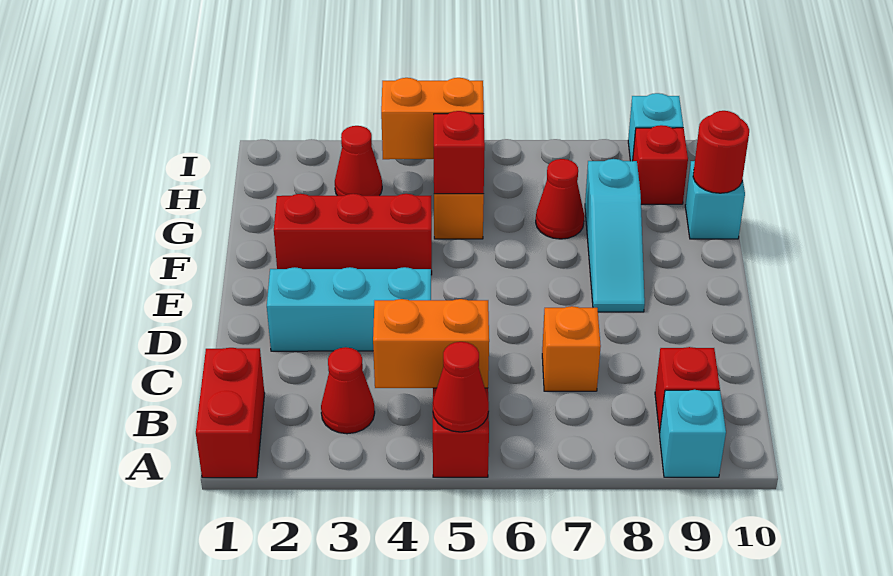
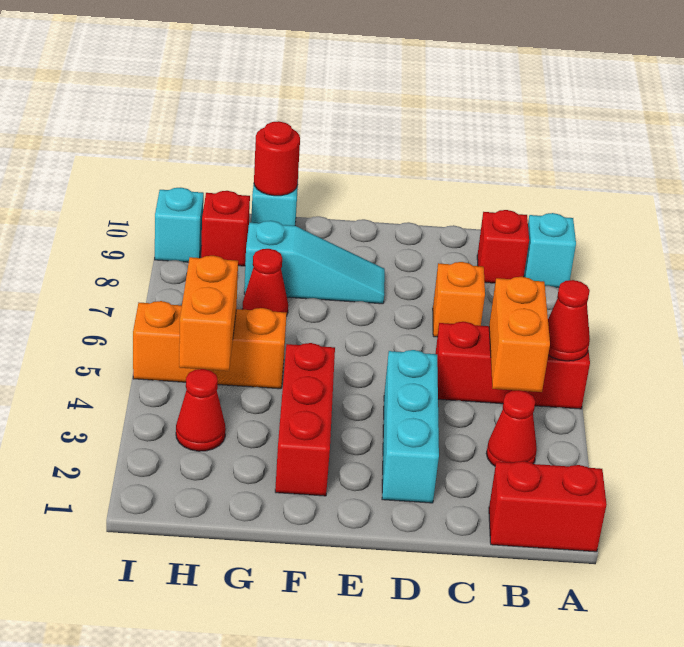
red brick G5 level 2 -> none

